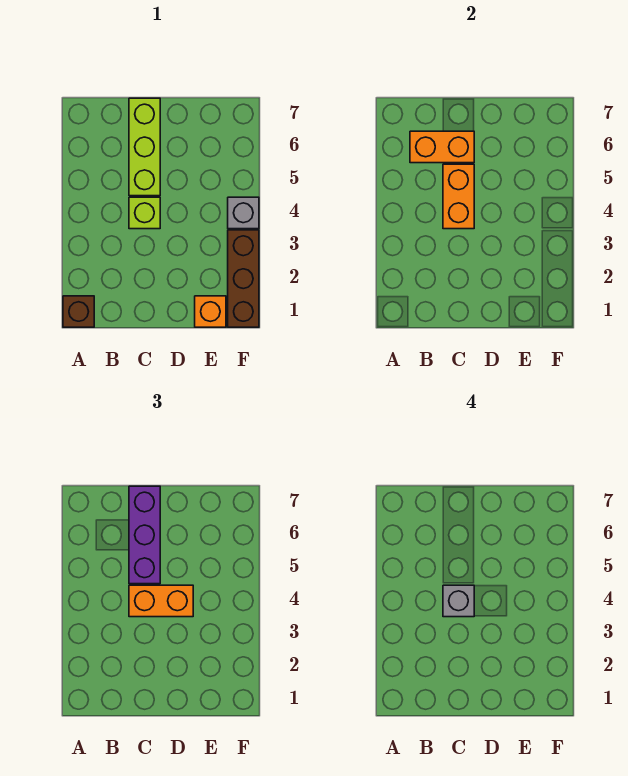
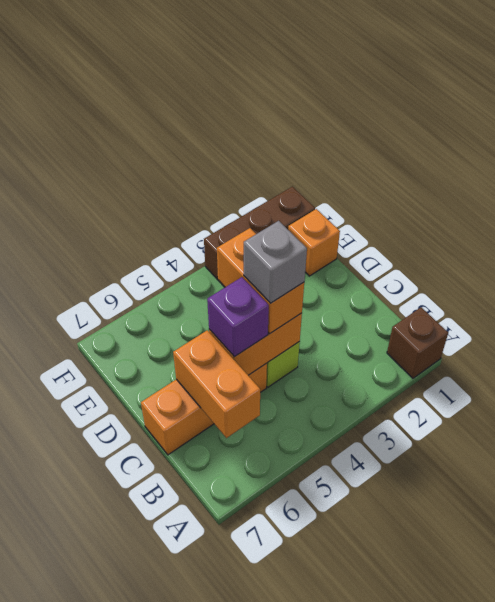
lime brick C5:C7 level 1 -> orange brick C5:C7 level 1
purple brick C5:C7 level 3 -> purple brick C5 level 3
grey brick F4 level 1 -> none

